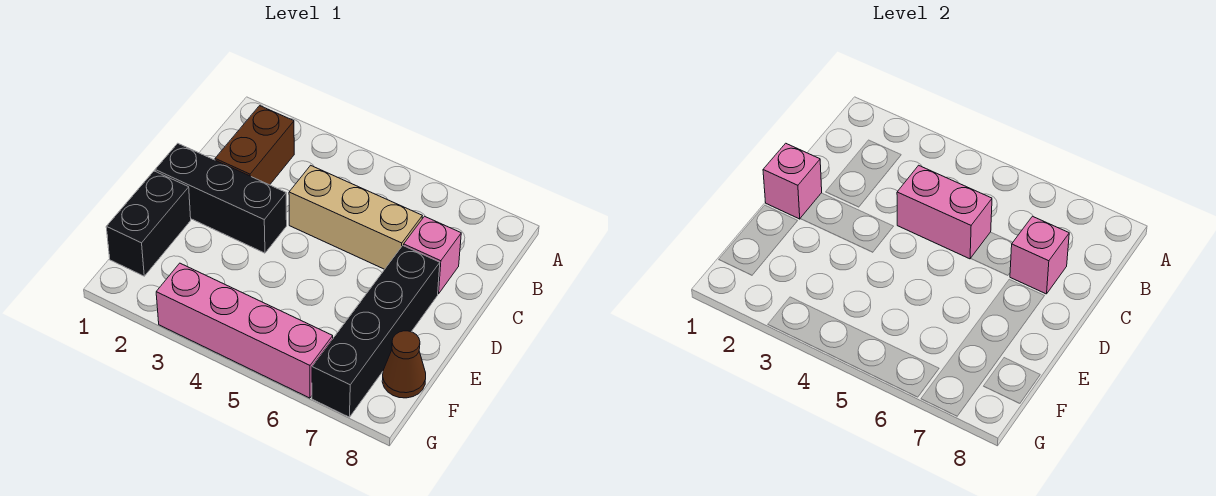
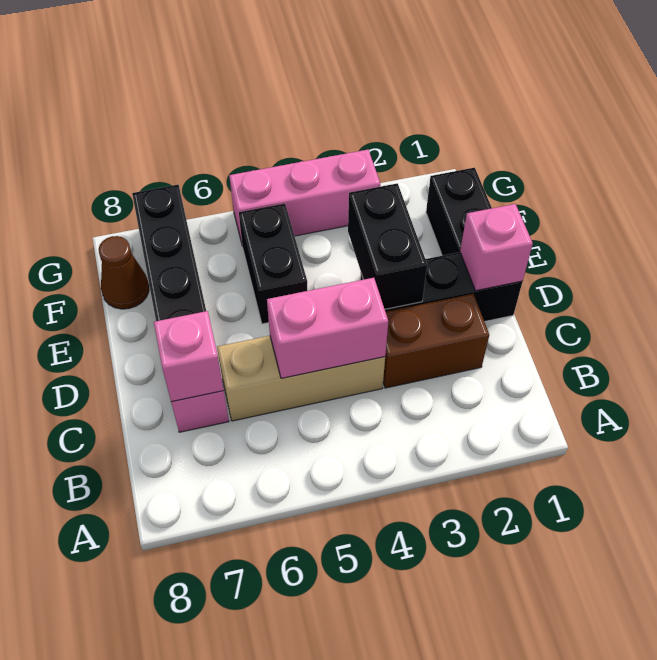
brown brick B2:C2 level 1 -> brown brick C2:C3 level 1
none -> black brick D3:E3 level 2
none -> black brick E5:F5 level 1
pink brick G3:G6 level 1 -> pink brick G3:G5 level 1

